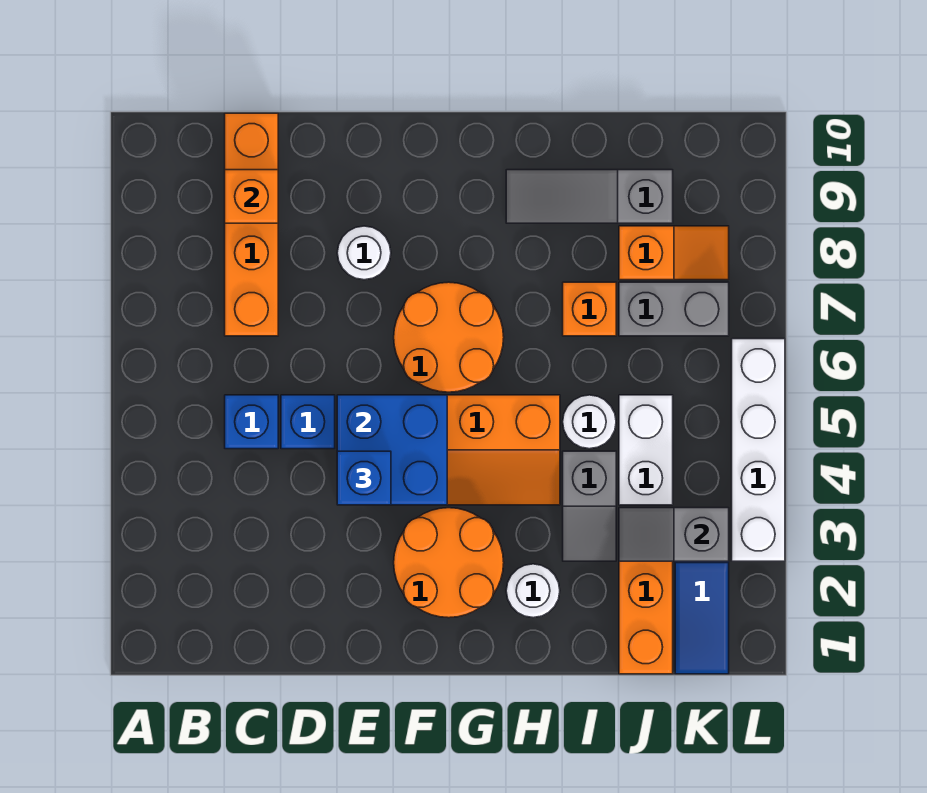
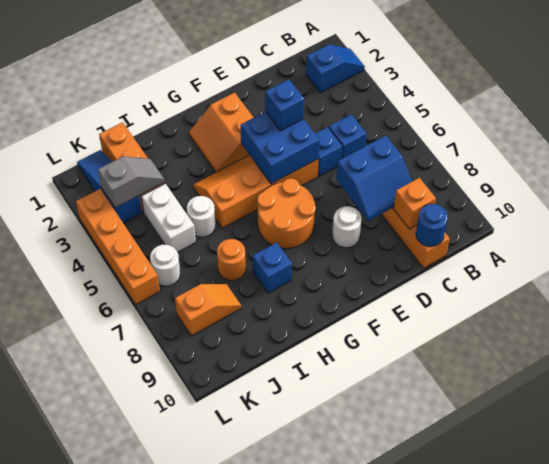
none -> blue slope A2:B2 level 1 top B
none -> blue slope C7:D8 level 2 top 7
none -> blue round brick C10 level 2
orange round brick F2:G3 level 1 -> orange slope F2:G3 level 1 top F
white round brick H2 level 1 -> white round brick K6 level 1
none -> blue brick H8 level 1
grey slope H9:J9 level 1 top J -> none
grey slope I3:I4 level 1 top 4 -> none
orange brick I7 level 1 -> orange round brick I7 level 1
grey brick J7:K7 level 1 -> none
orange slope J8:K8 level 1 top J -> orange slope J8:K8 level 1 top K
white brick L3:L6 level 1 -> orange brick L3:L6 level 1

